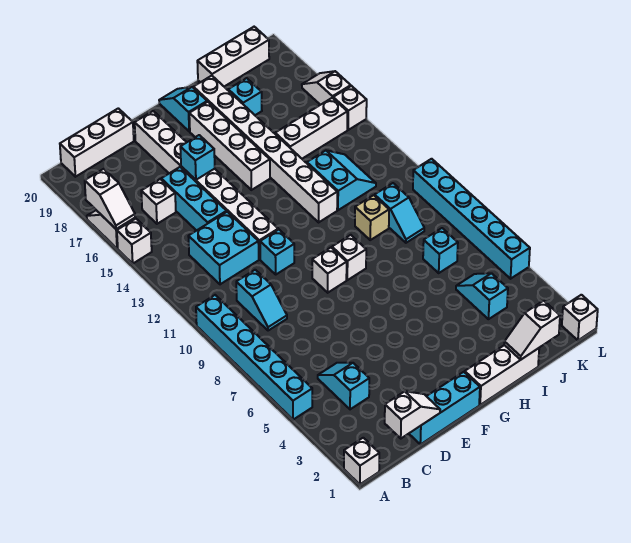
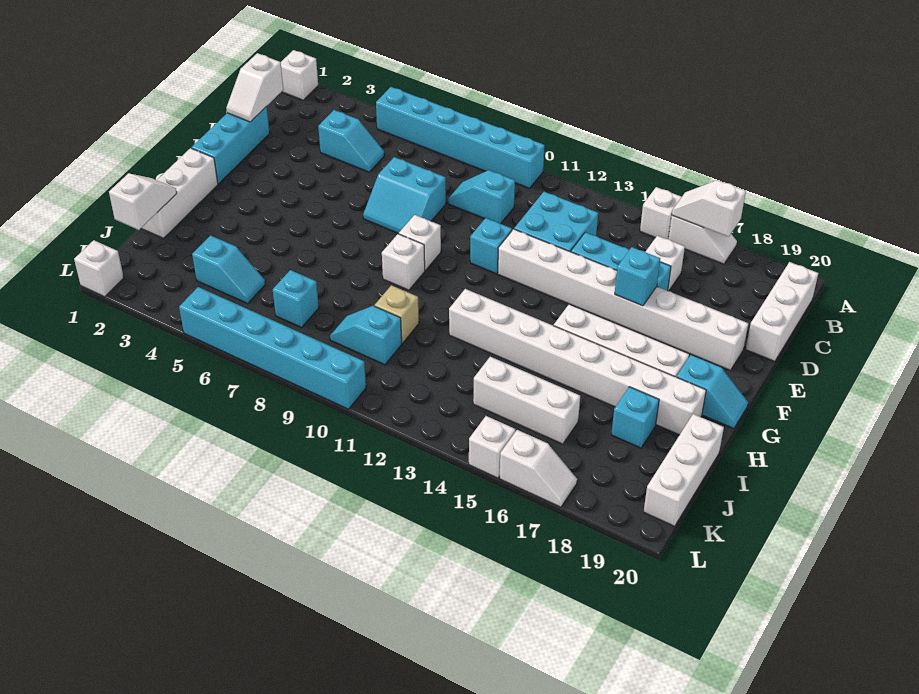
cyan slope I12:J13 level 1 top I -> cyan slope D7:E8 level 1 top D
white brick I15:K15 level 1 -> white brick J14:J16 level 1

